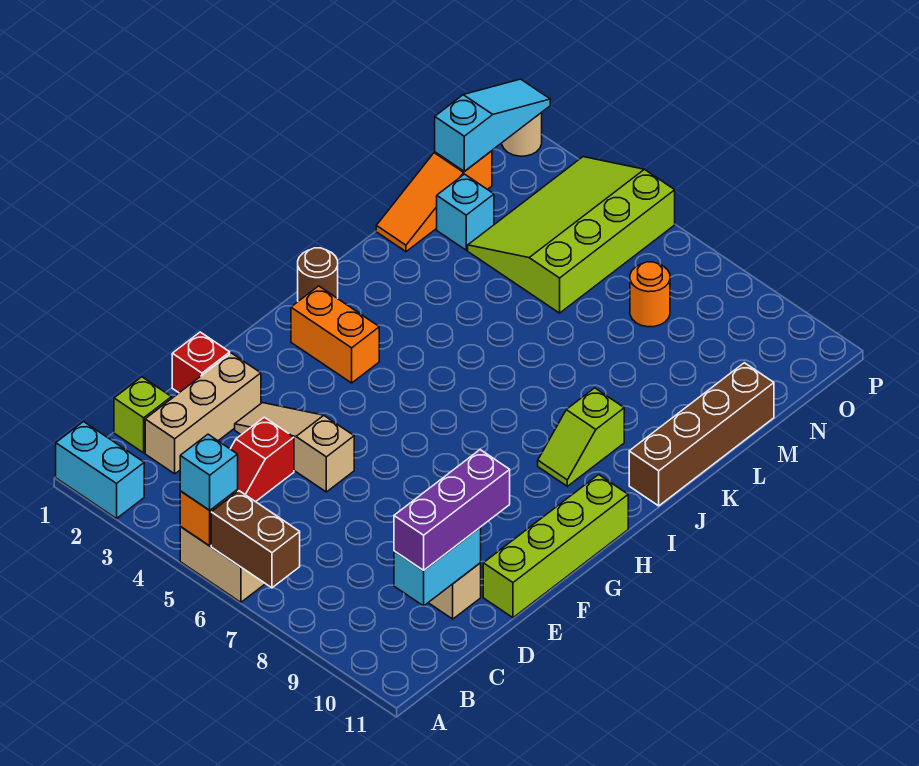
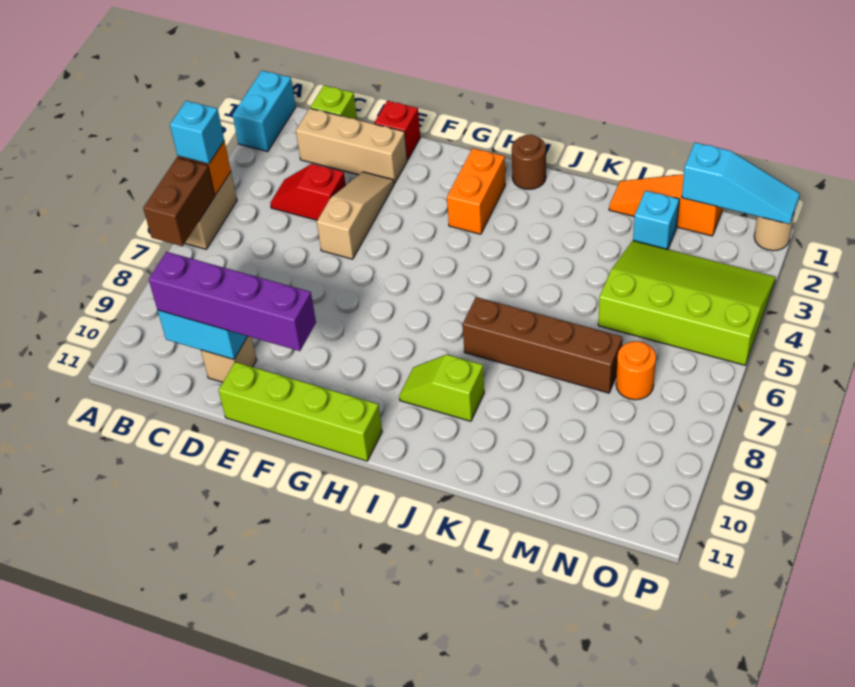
purple brick C10:E10 level 3 -> purple brick C10:F10 level 3
brown brick J11:M11 level 1 -> brown brick J7:M7 level 1

